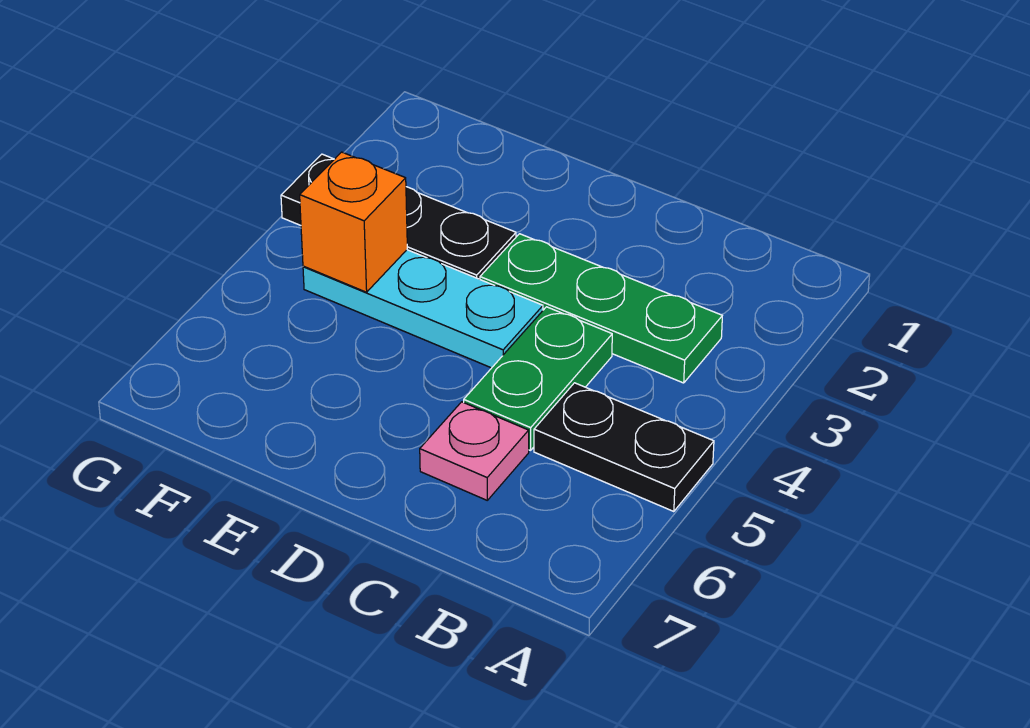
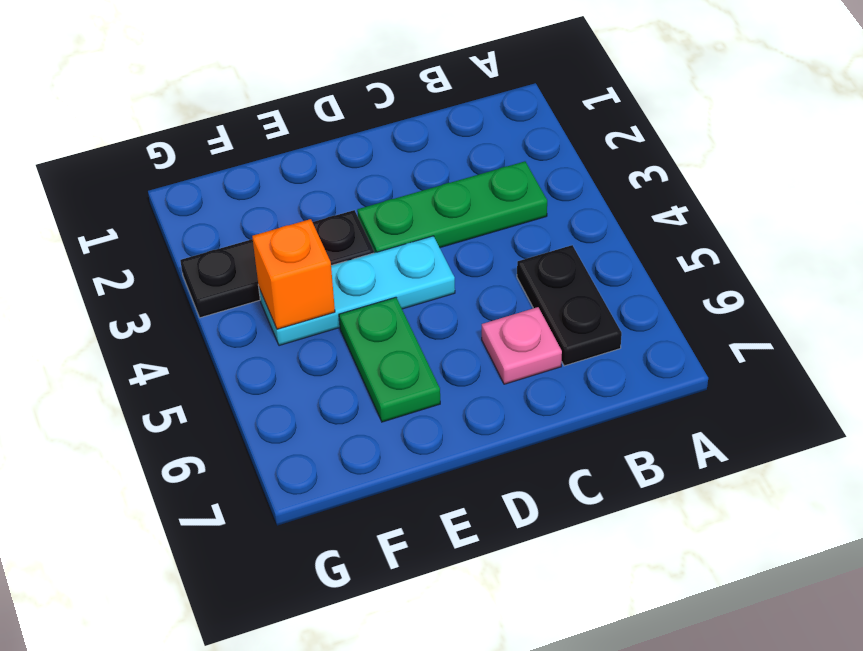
black plate A5:B5 level 1 -> black plate B5:B6 level 1
green plate C4:C5 level 1 -> green plate E5:E6 level 1

